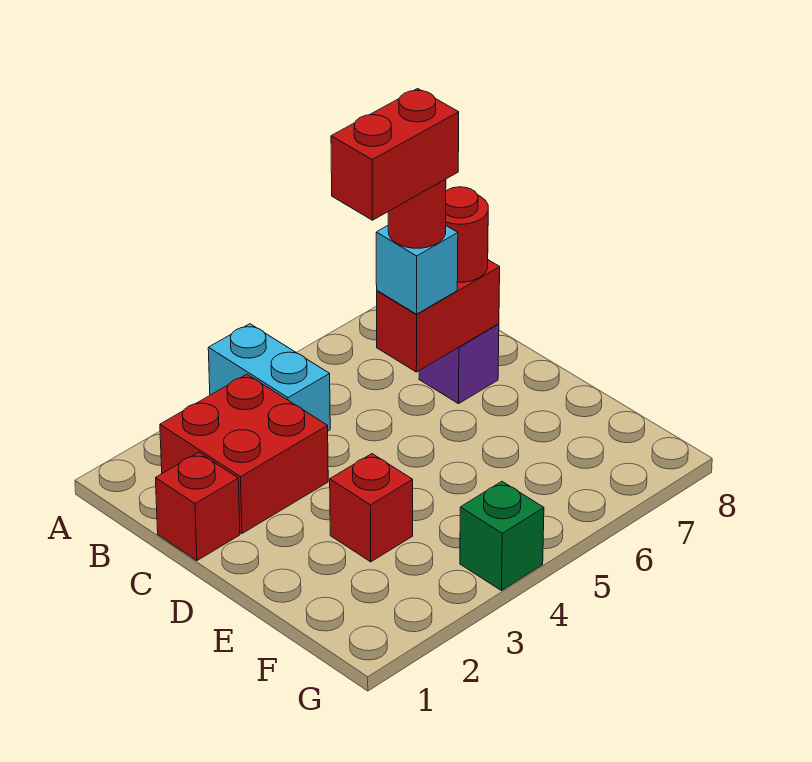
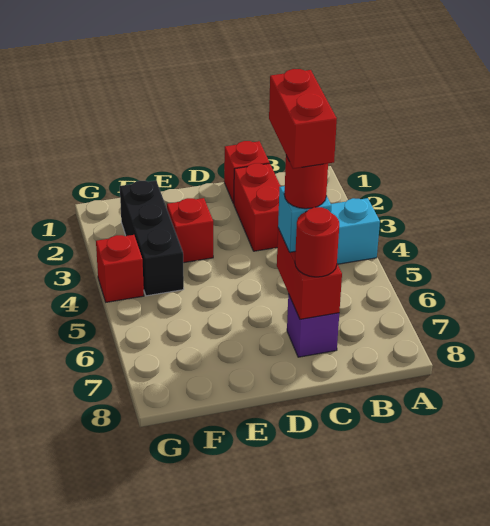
red brick B2:C3 level 1 -> red brick C2:C3 level 1
none -> black brick F2:F4 level 1
green brick G4 level 1 -> red brick G4 level 1

